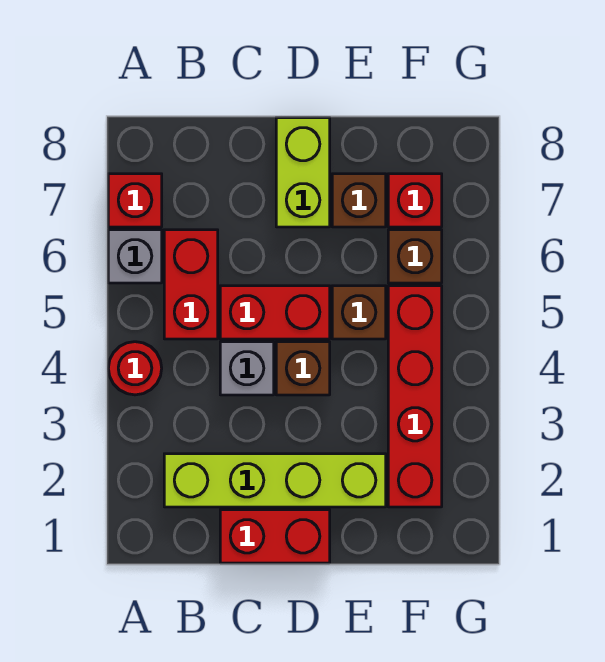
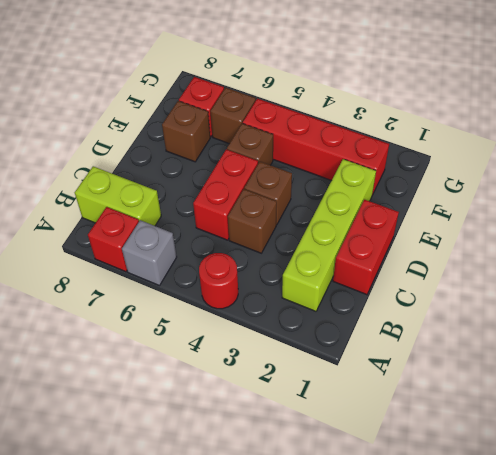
red brick B5:B6 level 1 -> none
grey brick C4 level 1 -> brown brick C4 level 1
lime brick D7:D8 level 1 -> lime brick B7:B8 level 1

